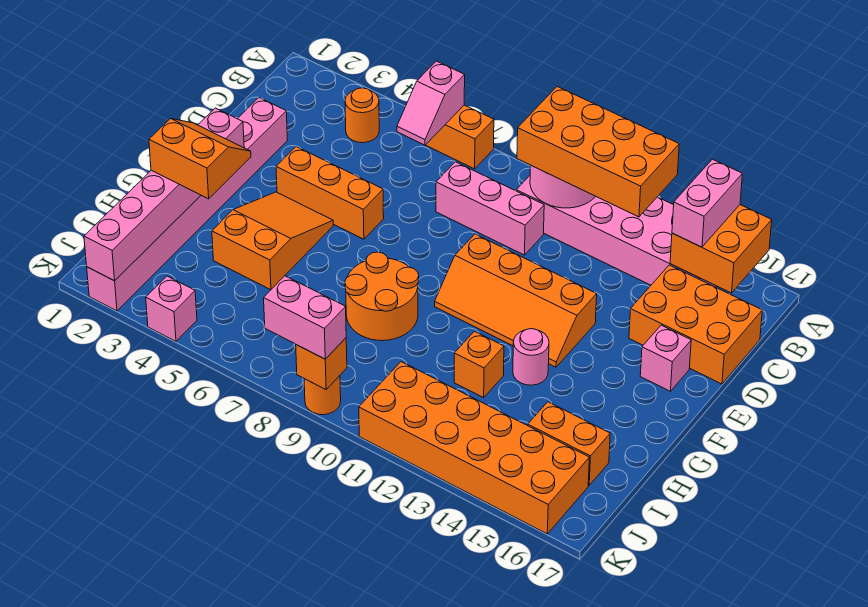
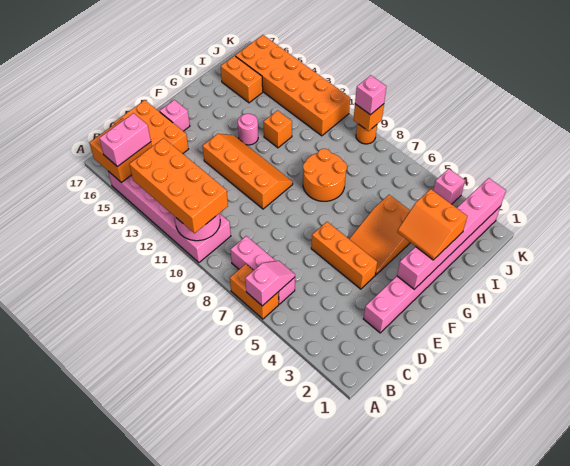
orange round brick B4 level 1 -> none
pink brick C8:C10 level 1 -> pink brick B6:B8 level 1
pink brick K8:K9 level 3 -> pink brick K9 level 3

